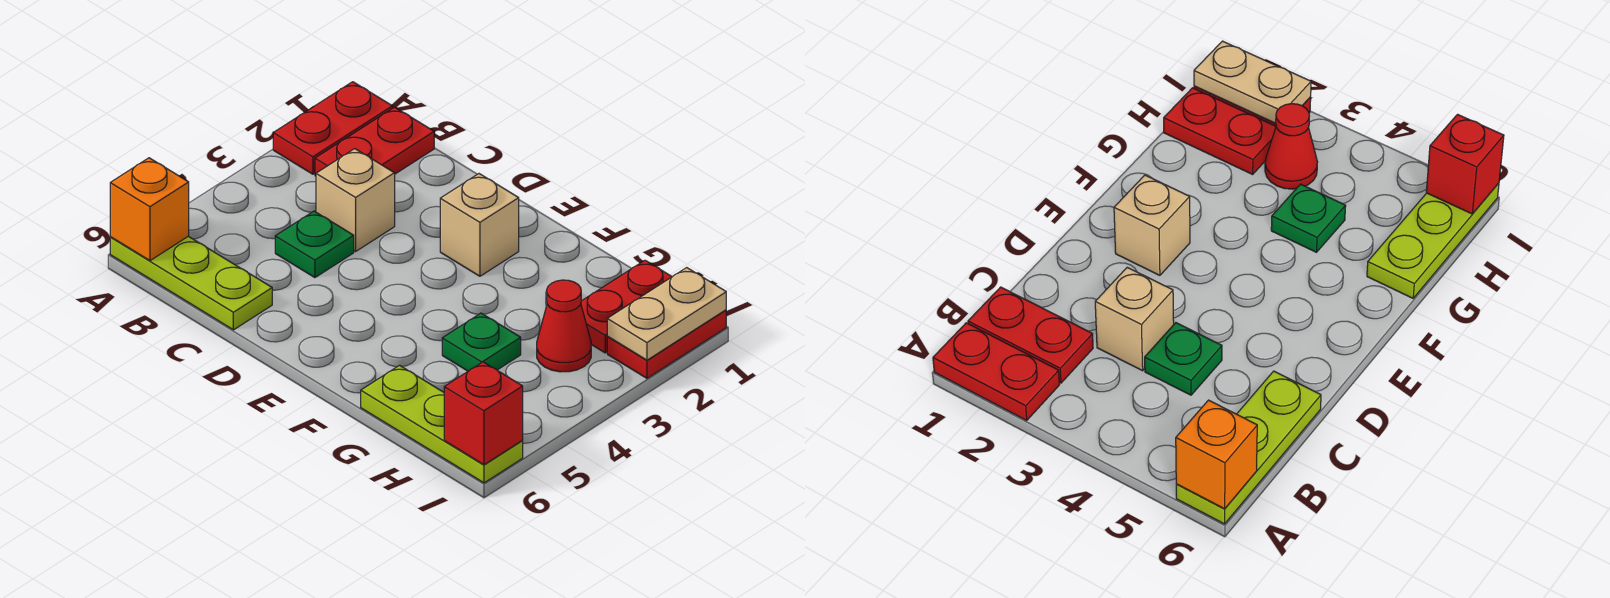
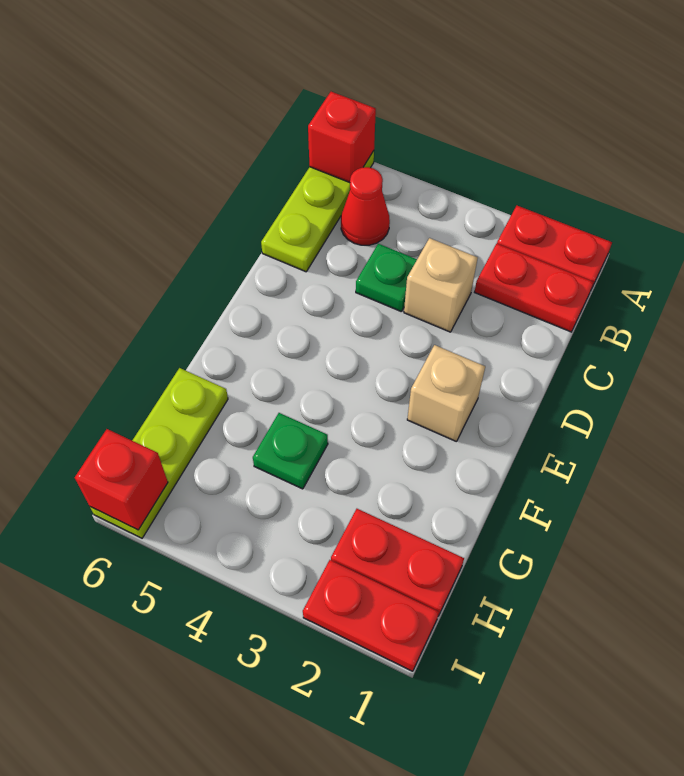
orange brick A6 level 2 -> red brick A6 level 2
red cone H3 level 1 -> red cone B5 level 1
tan plate I1:I2 level 2 -> none

